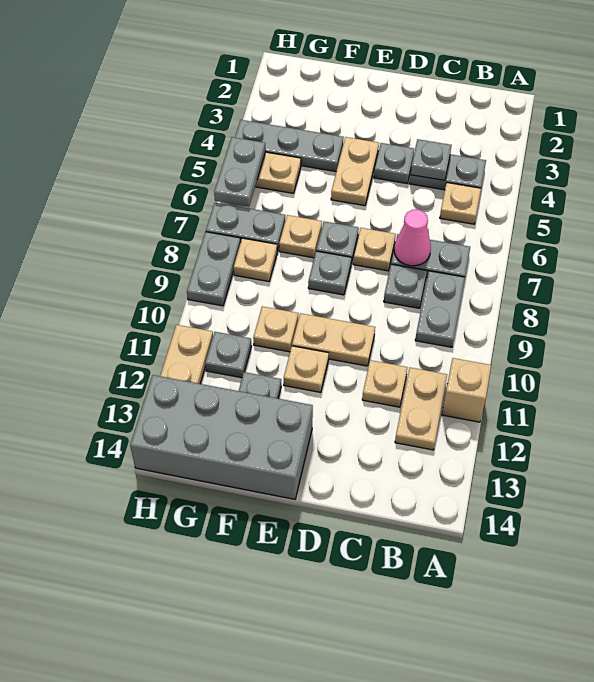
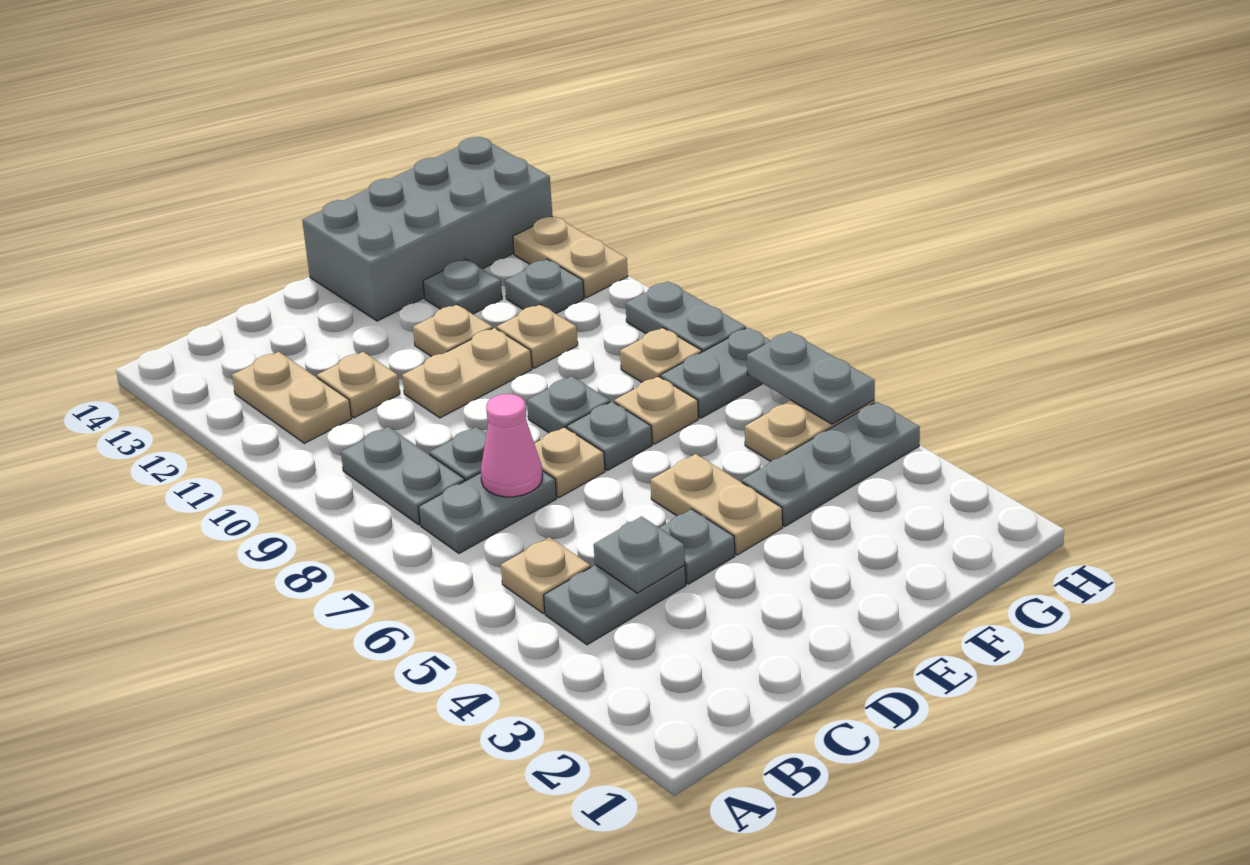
tan brick A11 level 1 -> none

